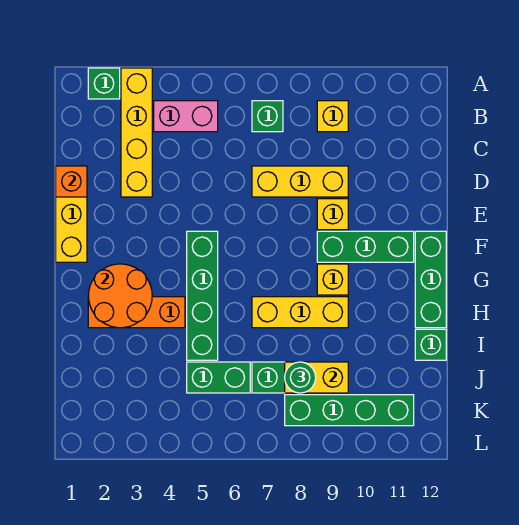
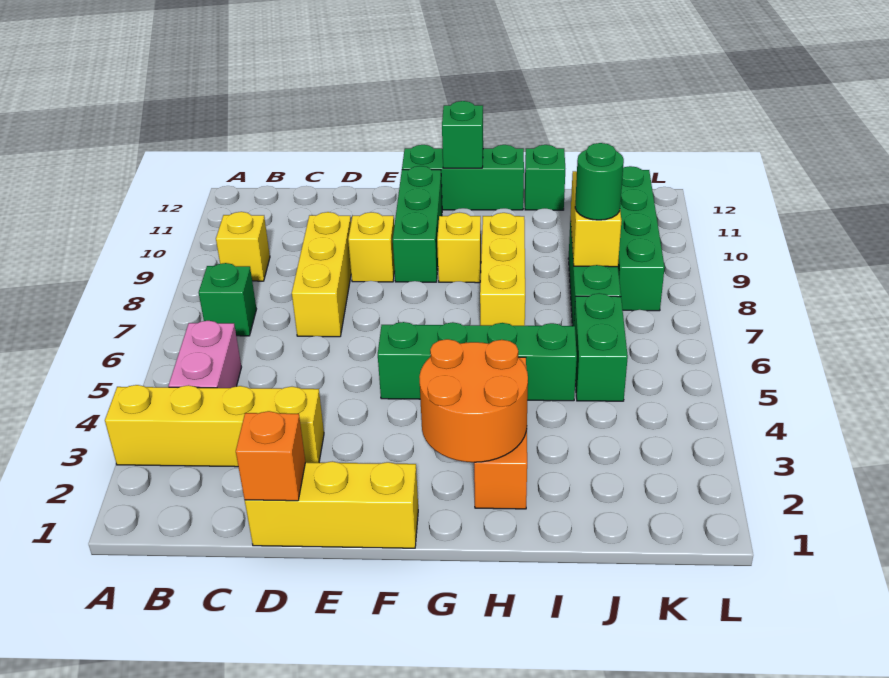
green brick A2 level 1 -> green brick G12 level 2

